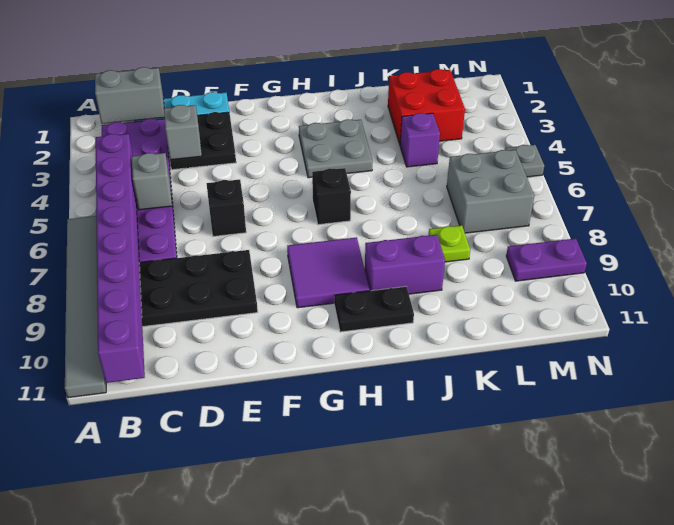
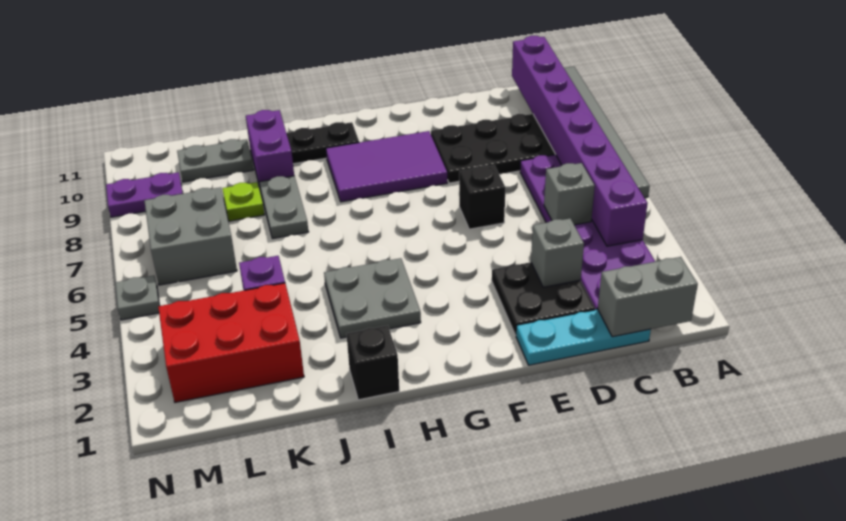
purple tile G8:H9 level 1 -> purple tile F8:H9 level 1
black brick H6 level 1 -> black brick I1 level 1
purple brick I9:J9 level 1 -> purple brick J9:J10 level 1
none -> grey plate J7:J8 level 1
red brick K2:L3 level 1 -> red brick K2:M3 level 1
none -> grey plate K10:L10 level 1

